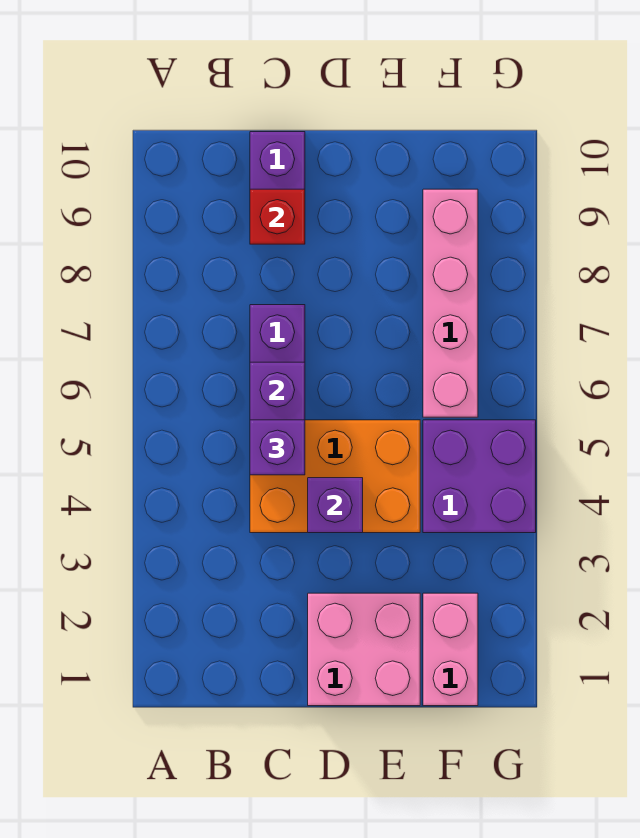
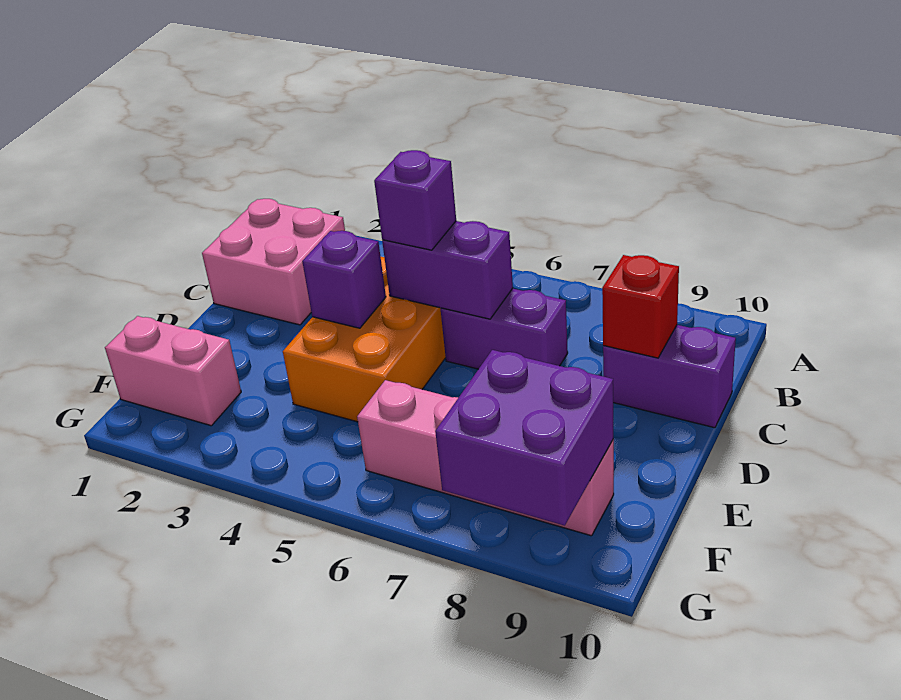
pink brick D1:E2 level 1 -> pink brick B1:C2 level 1
purple brick F4:G5 level 1 -> purple brick F8:G9 level 2

